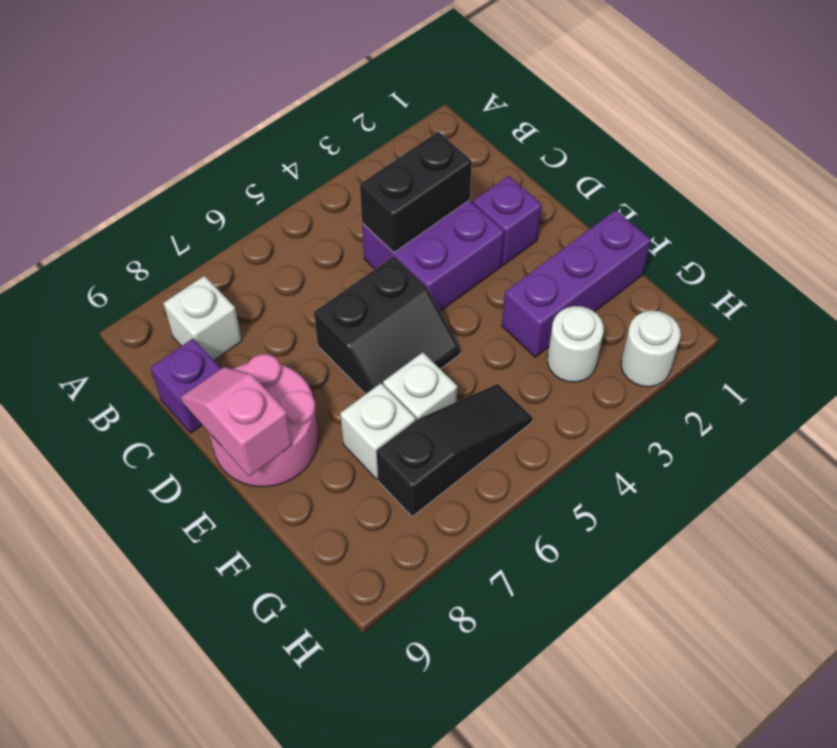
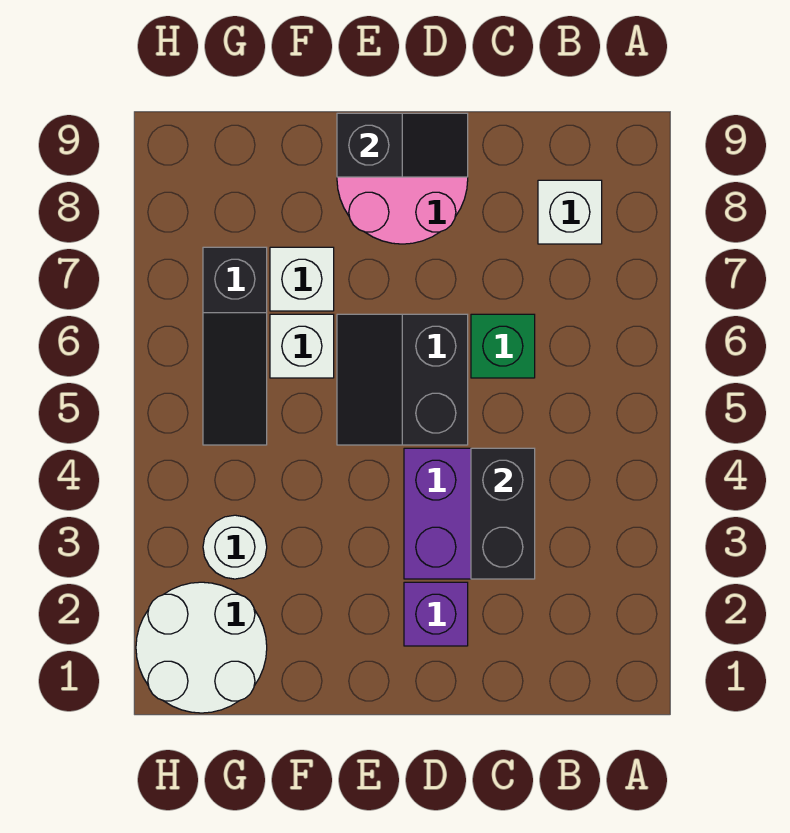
none -> green brick C6 level 1
purple brick C9 level 1 -> none
pink slope D9:E9 level 2 top E -> black slope D9:E9 level 2 top E
purple brick F1:F3 level 1 -> none
white round brick H2 level 1 -> white round brick G1:H2 level 1

